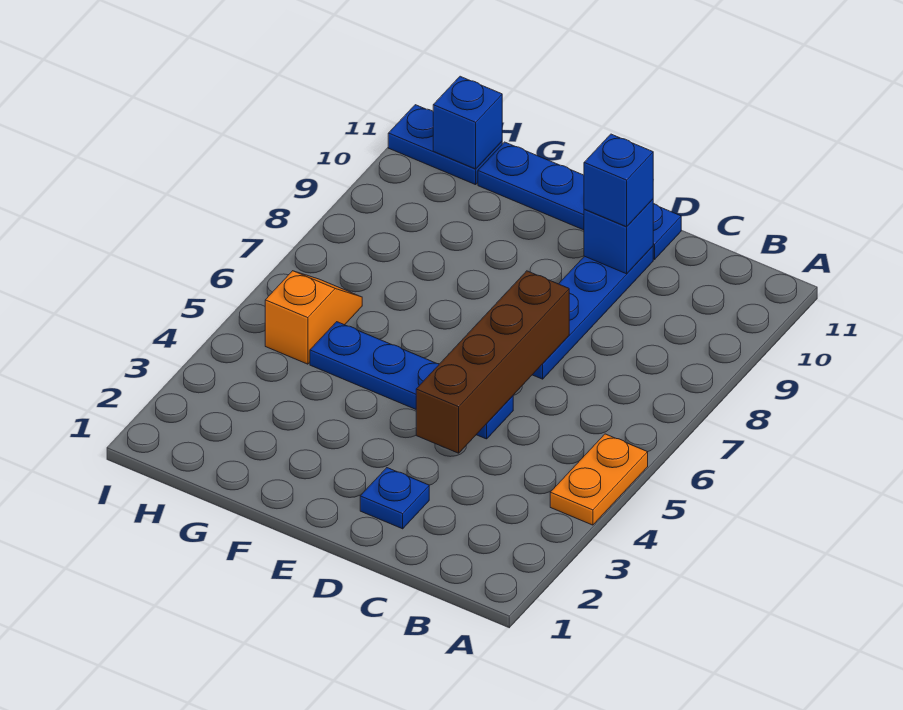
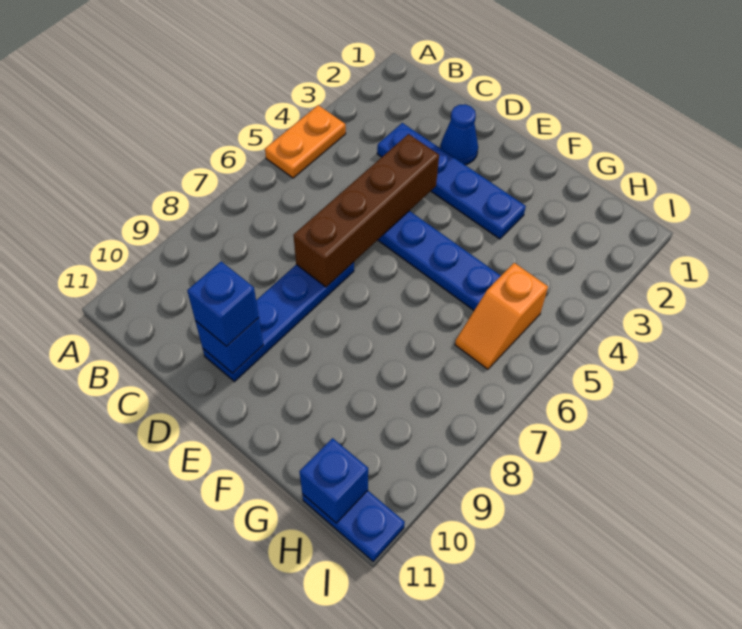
blue plate D2 level 1 -> blue cone D2 level 1
blue plate D11:G11 level 1 -> blue plate C3:F3 level 1

